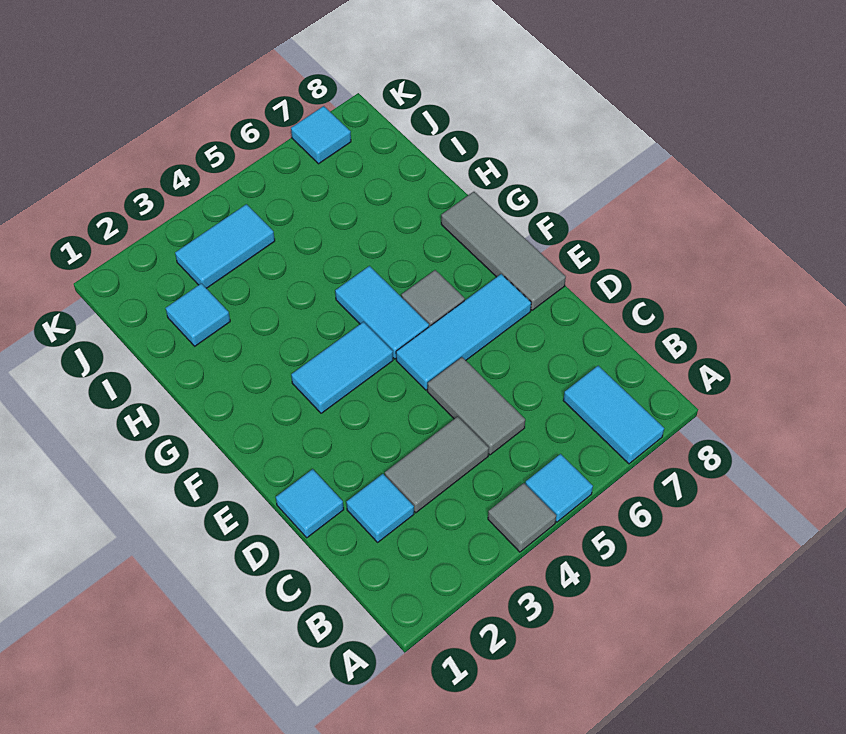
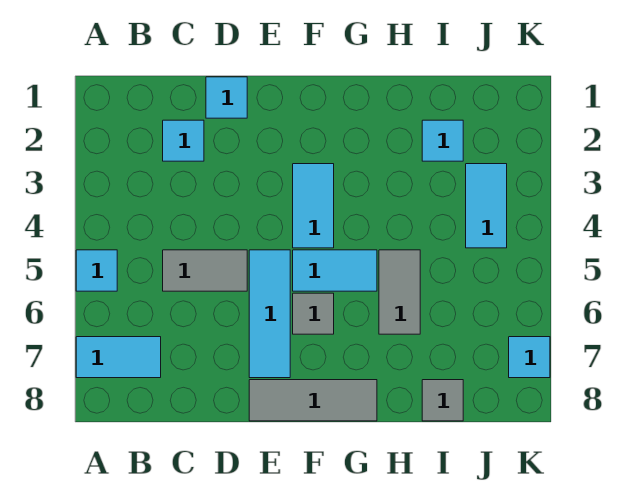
grey tile A4 level 1 -> grey tile I8 level 1
grey tile C3:C4 level 1 -> grey tile H5:H6 level 1

